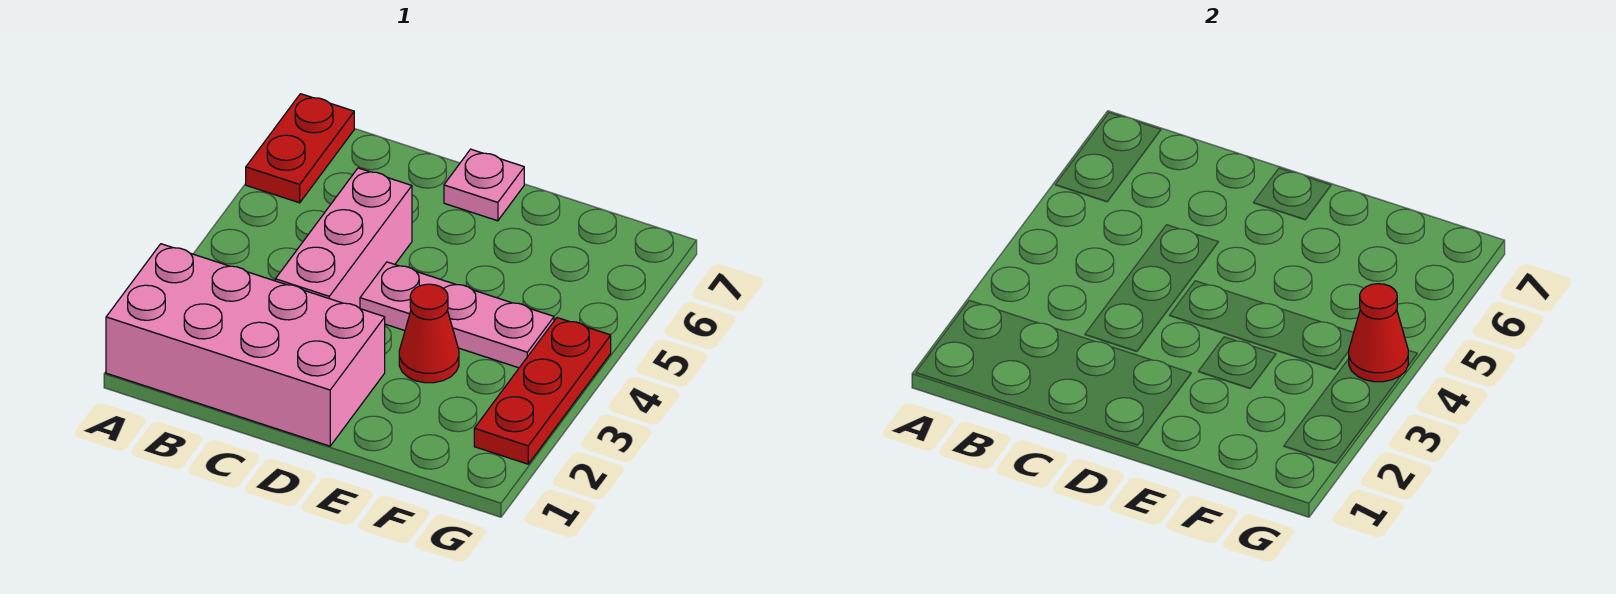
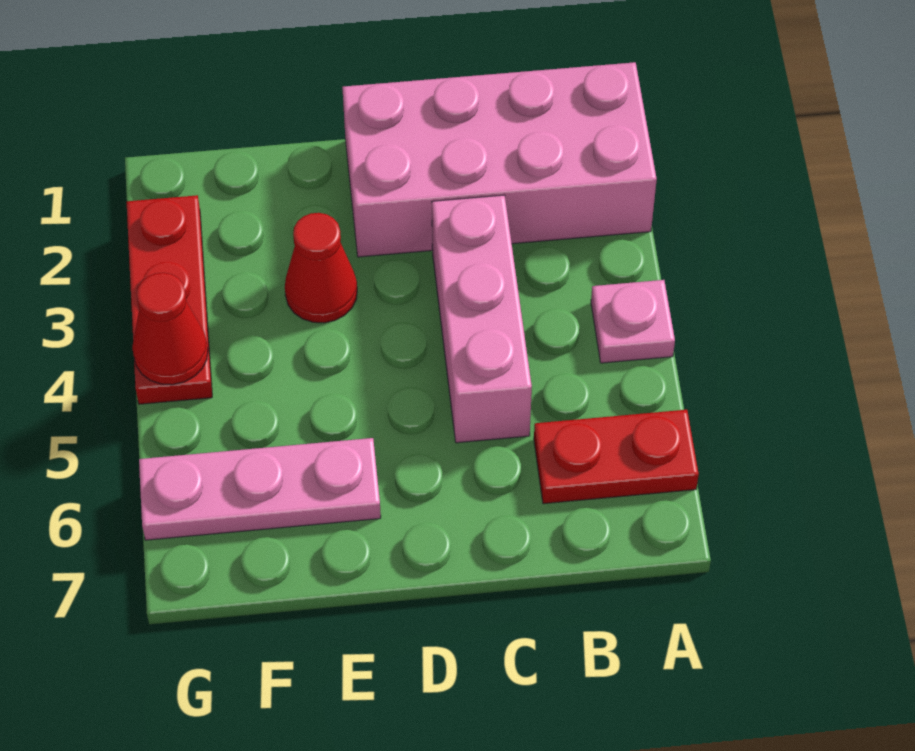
red plate A6:A7 level 1 -> red plate A6:B6 level 1
pink plate D4:F4 level 1 -> pink plate E6:G6 level 1
pink plate D7 level 1 -> pink plate A4 level 1

